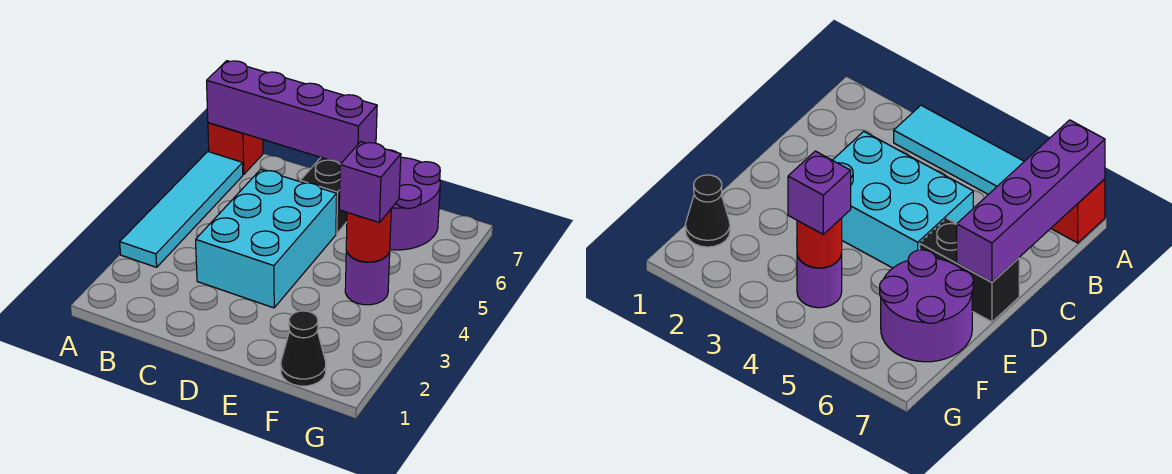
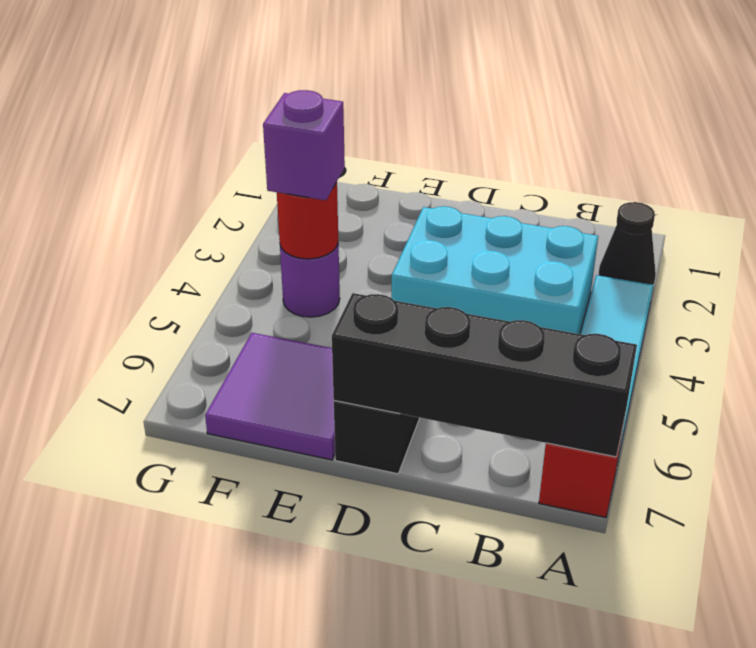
purple brick A7:D7 level 2 -> black brick A7:D7 level 2
cyan brick C3:D5 level 1 -> cyan brick B3:D4 level 1
purple round brick E6:F7 level 1 -> purple tile E6:F7 level 1
black cone F1 level 1 -> black cone A2 level 1

